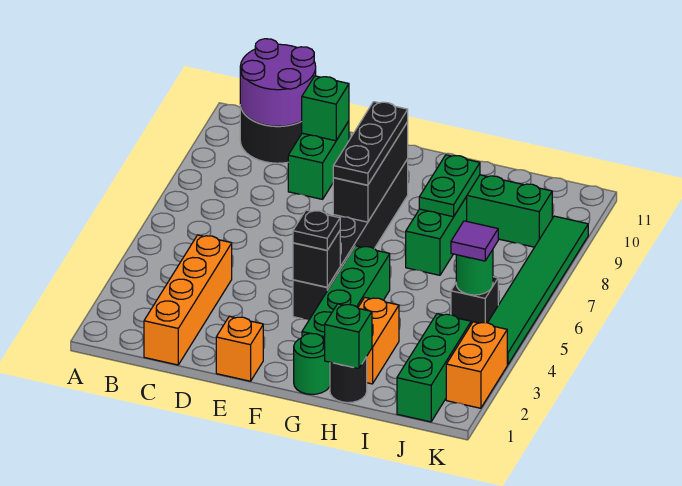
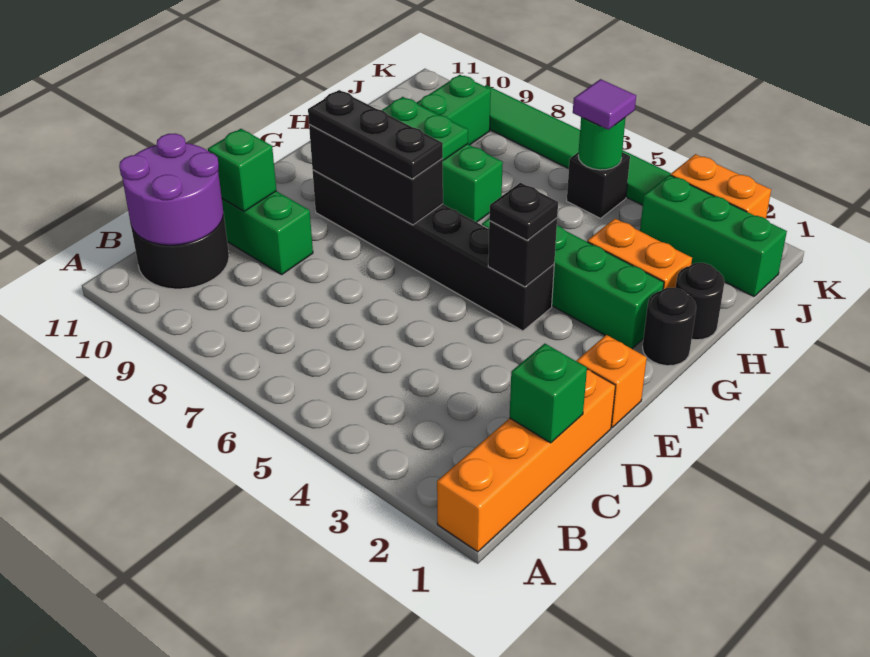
orange brick C1:C4 level 1 -> orange brick A1:D1 level 1
green round brick G1 level 1 -> black round brick G1 level 1
green brick H1 level 2 -> green brick C1 level 2

